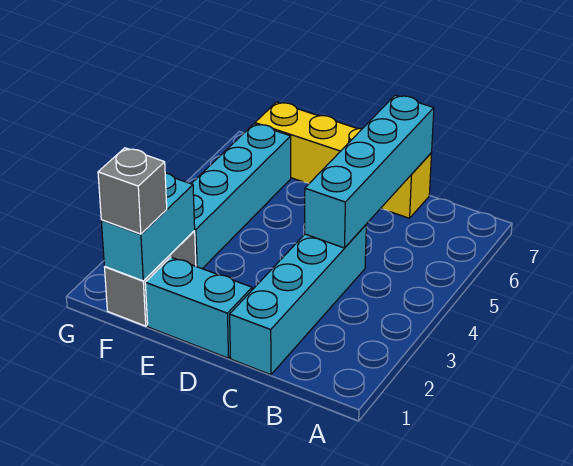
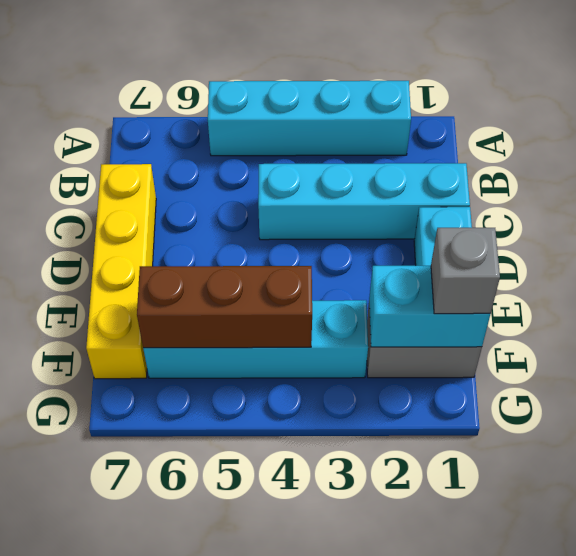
cyan brick C4:C7 level 2 -> cyan brick A2:A5 level 1
none -> brown brick F4:F6 level 2

